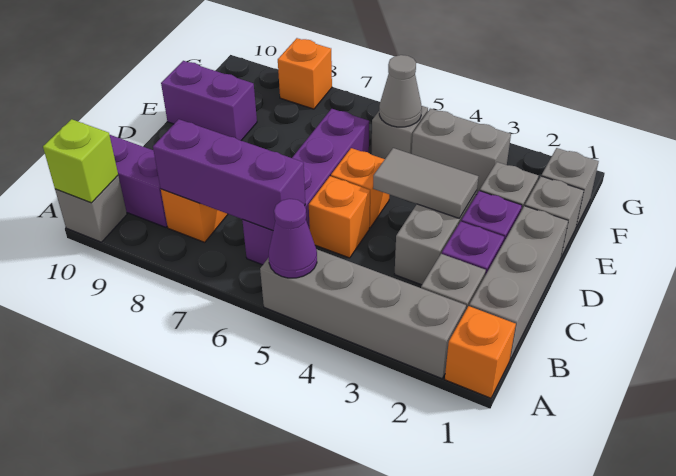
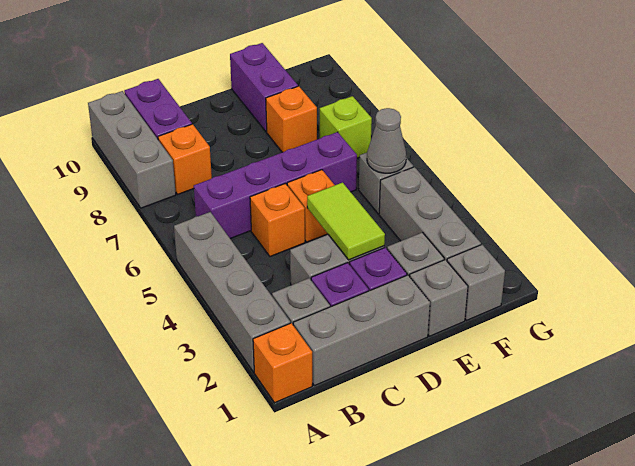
purple cone A5 level 2 -> none
grey brick A10 level 1 -> grey brick A8:A10 level 1
lime brick A10 level 2 -> lime brick F7 level 1
purple brick B6:B8 level 2 -> none
grey tile D3:D4 level 2 -> lime tile D3:D4 level 2
grey brick F3:F4 level 1 -> grey brick F2:F4 level 1
orange brick G8 level 1 -> orange brick E8 level 1

